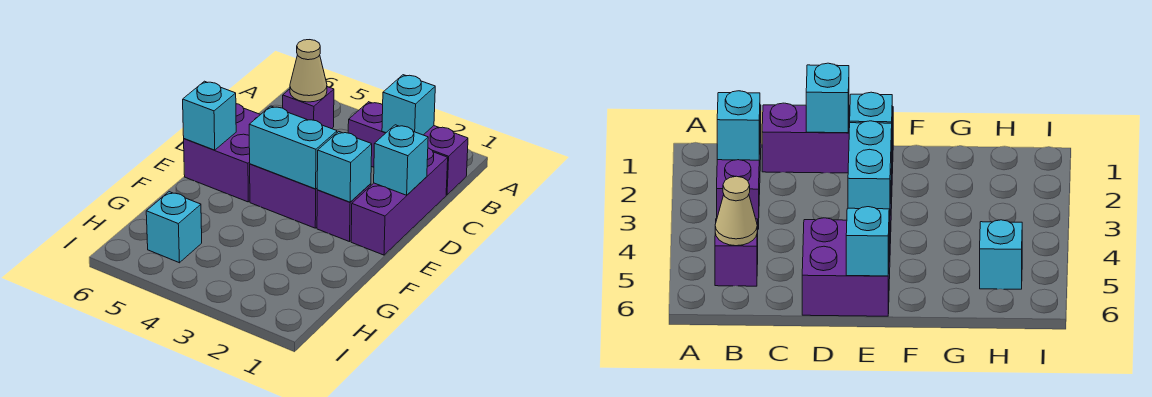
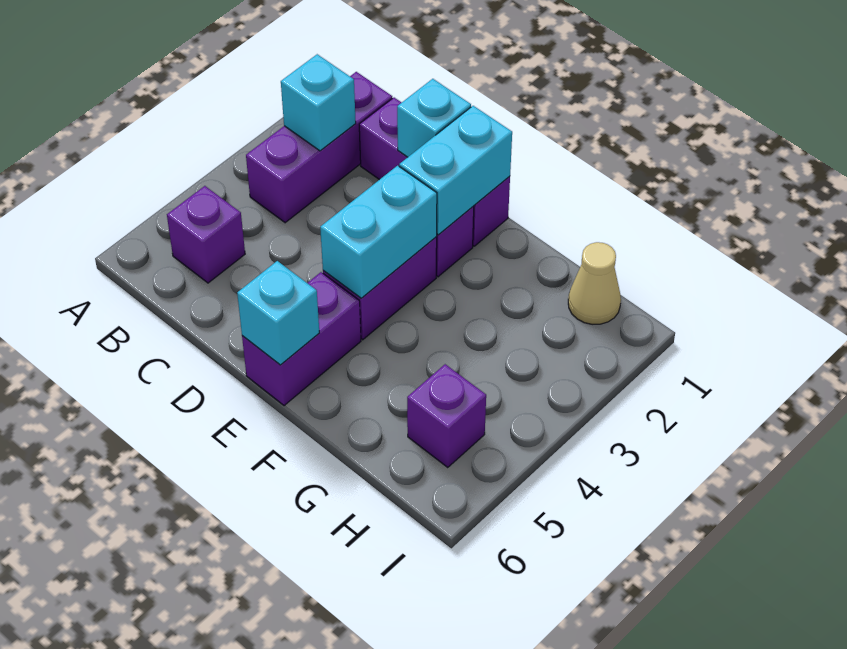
tan cone B5 level 2 -> tan cone H1 level 1
purple brick D5:E6 level 1 -> purple brick E5:E6 level 1
cyan brick E2 level 2 -> cyan brick E1:E2 level 2
cyan brick H5 level 1 -> purple brick H5 level 1

